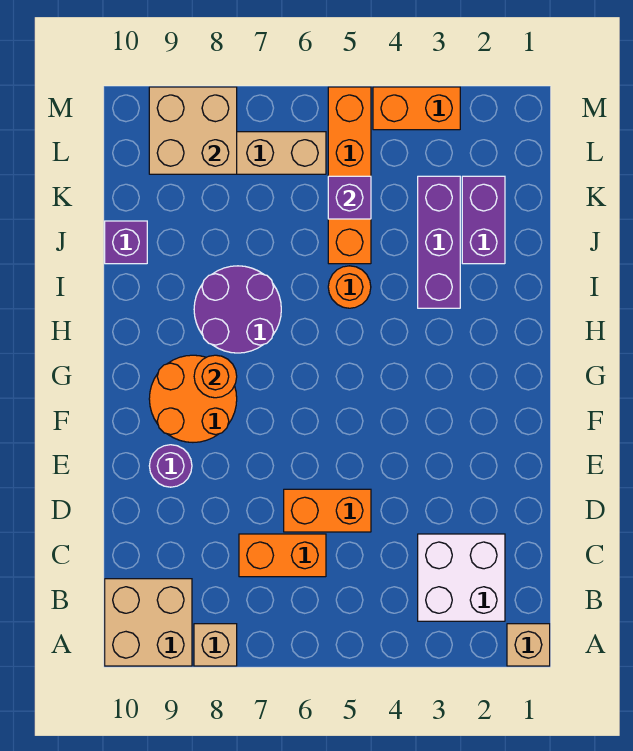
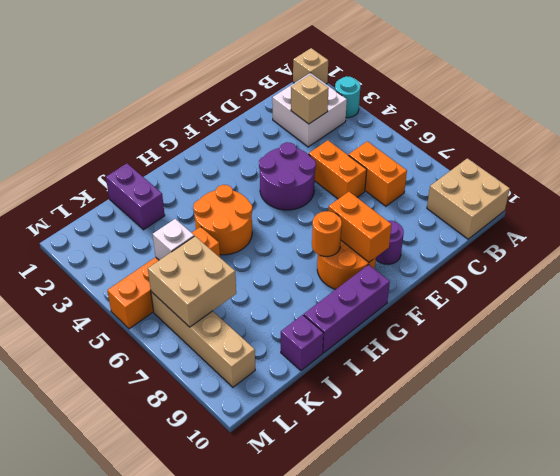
none -> cyan round brick A3 level 1
tan brick A8 level 1 -> tan brick C3 level 2
purple round brick H7:I8 level 1 -> purple round brick E4:F5 level 1
purple brick I3:K3 level 1 -> purple brick G10:I10 level 1
orange round brick I5 level 1 -> orange round brick H4:I5 level 1
purple brick J2:K2 level 1 -> purple brick J1:J2 level 1
purple brick K5 level 2 -> white brick K5 level 2
tan brick L8:M9 level 2 -> tan brick K6:L7 level 2
orange brick M3:M4 level 1 -> orange brick F8:F9 level 2

